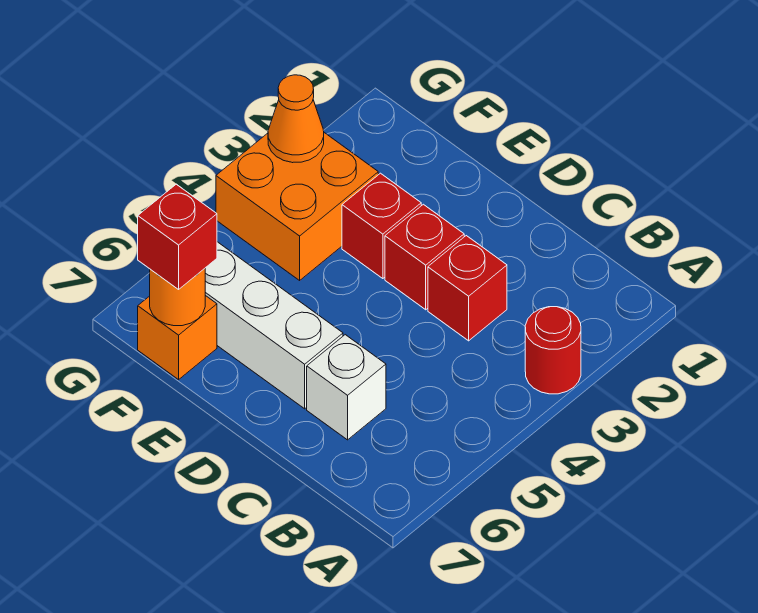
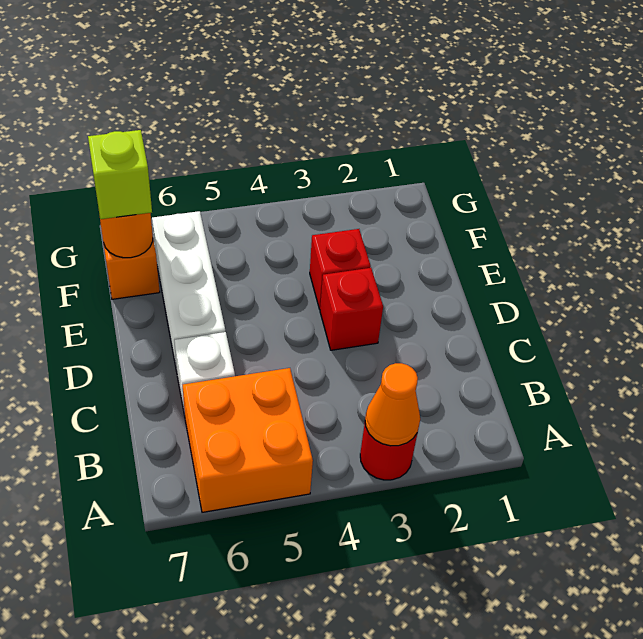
red brick C3 level 1 -> none
orange brick F3:G4 level 1 -> orange brick A5:B6 level 1
red brick F7 level 3 -> lime brick F7 level 3
orange cone G3 level 2 -> orange cone A3 level 2

